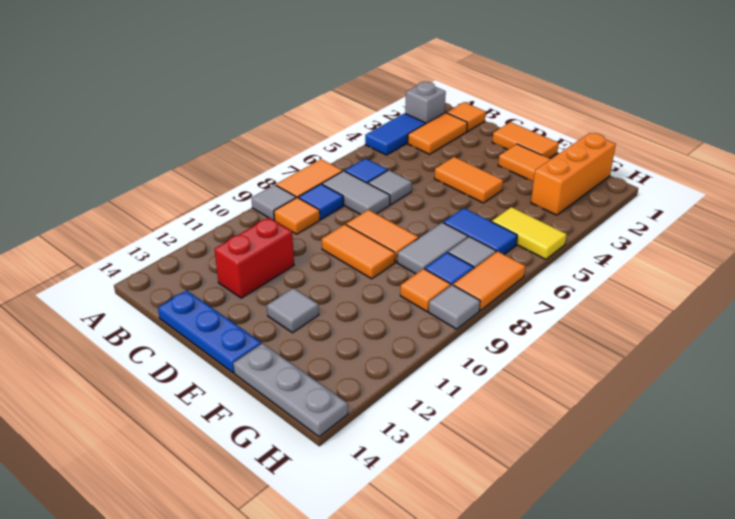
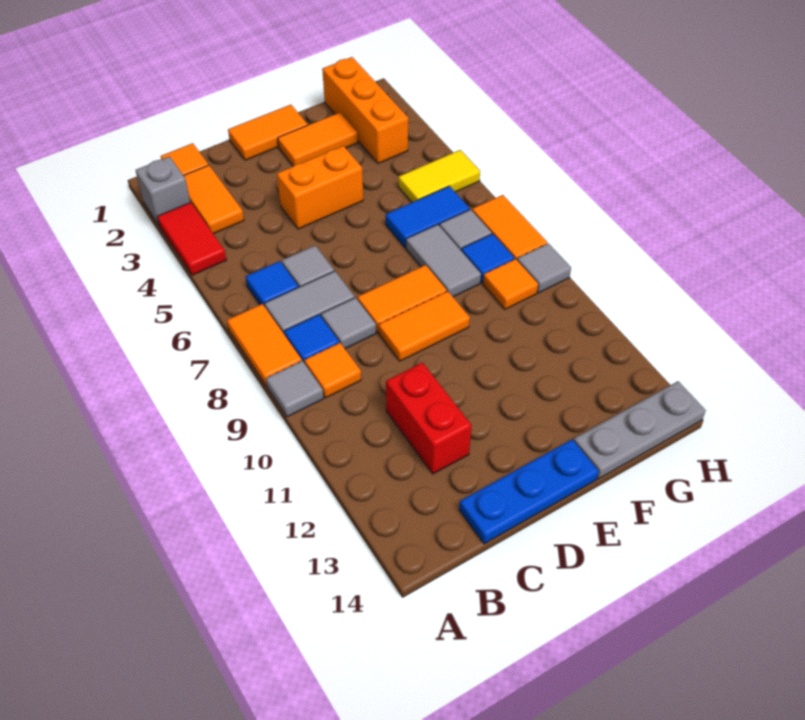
blue tile A3:A4 level 1 -> red tile A3:A4 level 1
orange tile D4:E4 level 1 -> orange brick D4:E4 level 1
grey tile E12 level 1 -> grey tile C8 level 1

